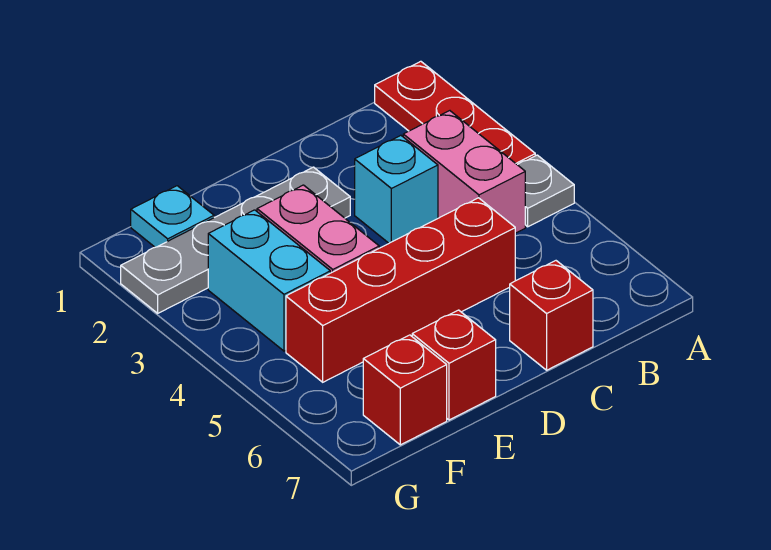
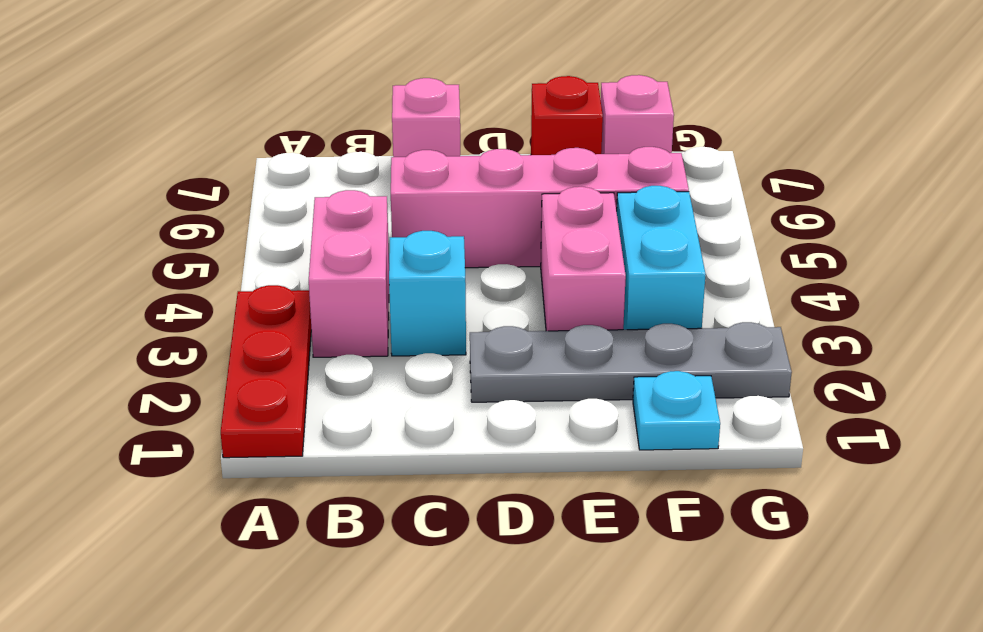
grey plate A4 level 1 -> none
red brick C5:F5 level 1 -> pink brick C5:F5 level 1
red brick C7 level 1 -> pink brick C7 level 1
red brick F7 level 1 -> pink brick F7 level 1

